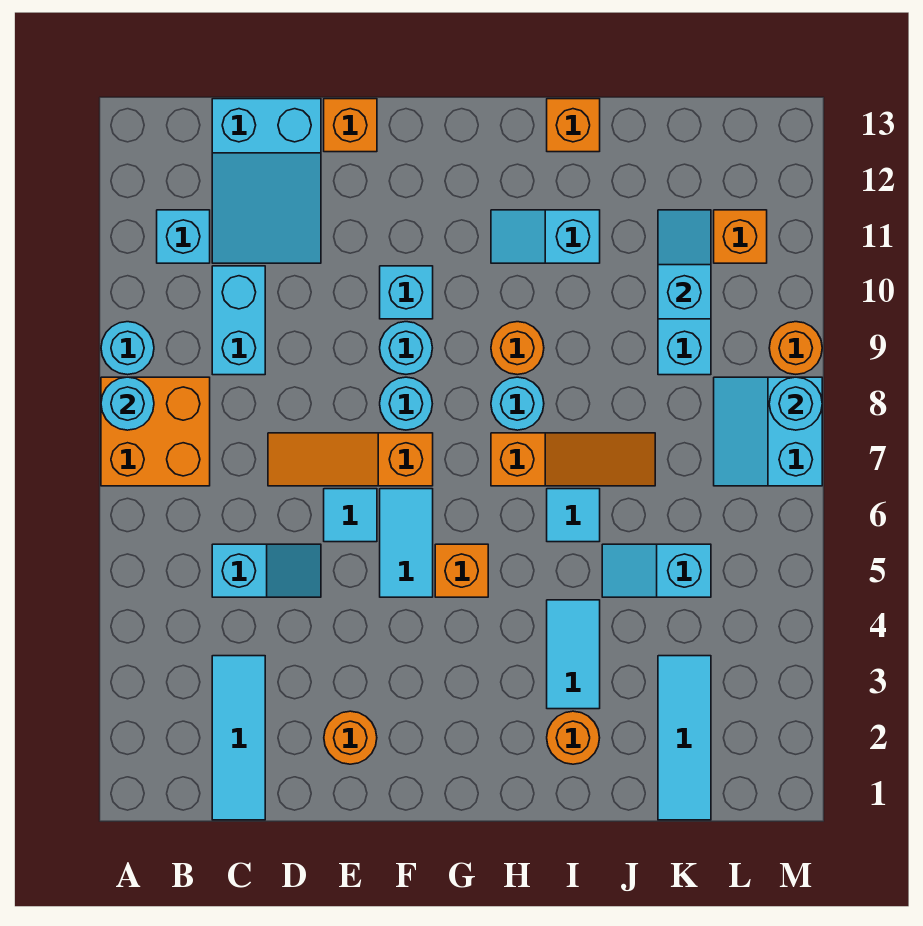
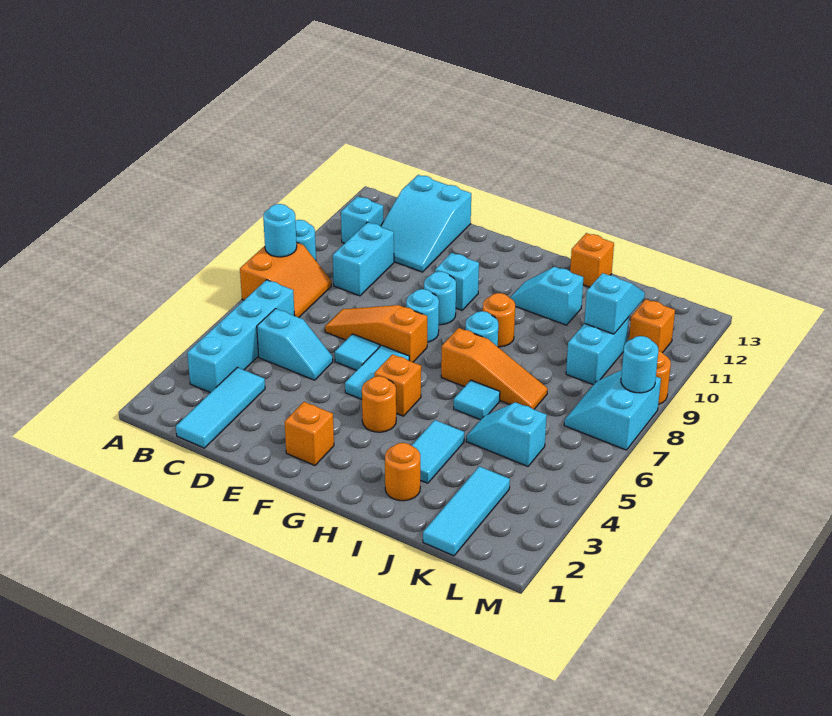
orange brick A7:B8 level 1 -> orange slope A7:B8 level 1 top A
none -> cyan brick B3:B6 level 1
orange round brick E2 level 1 -> orange round brick G4 level 1
orange brick E13 level 1 -> orange brick F2 level 1

